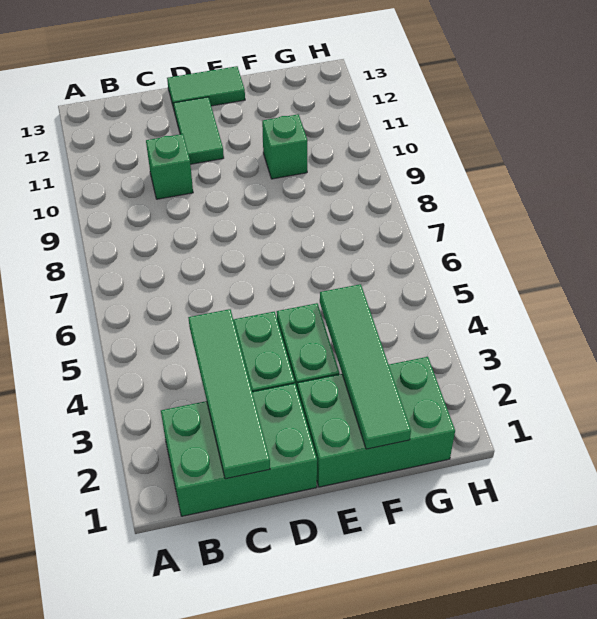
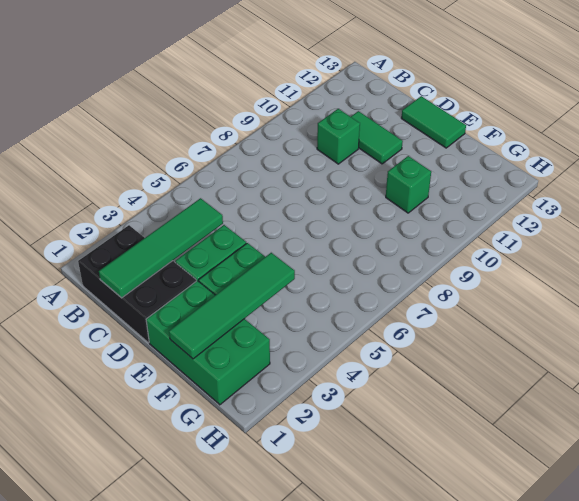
green brick B1:D2 level 1 -> black brick B1:D2 level 1
green tile D11:D12 level 1 -> green tile C11:D11 level 1

